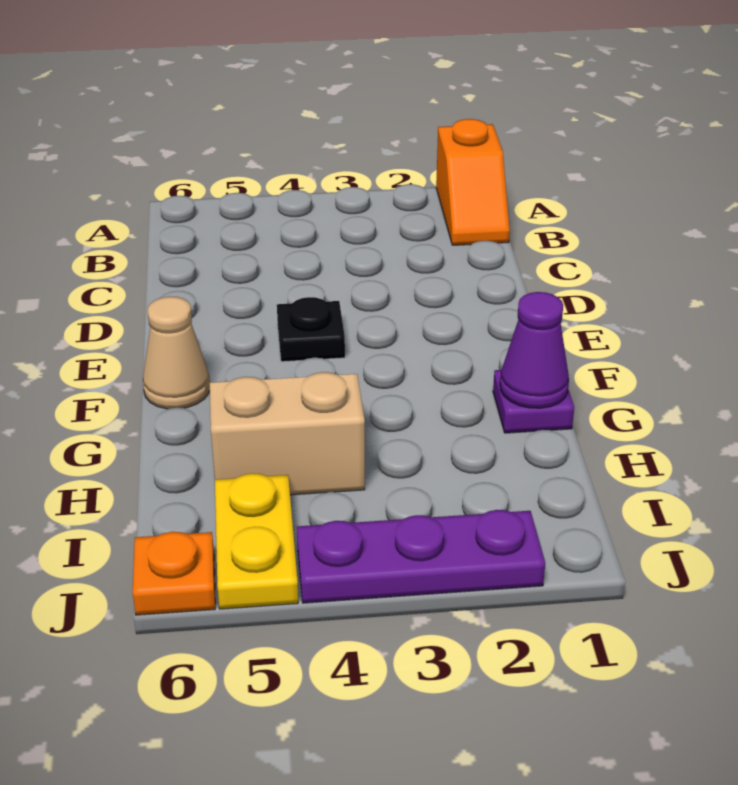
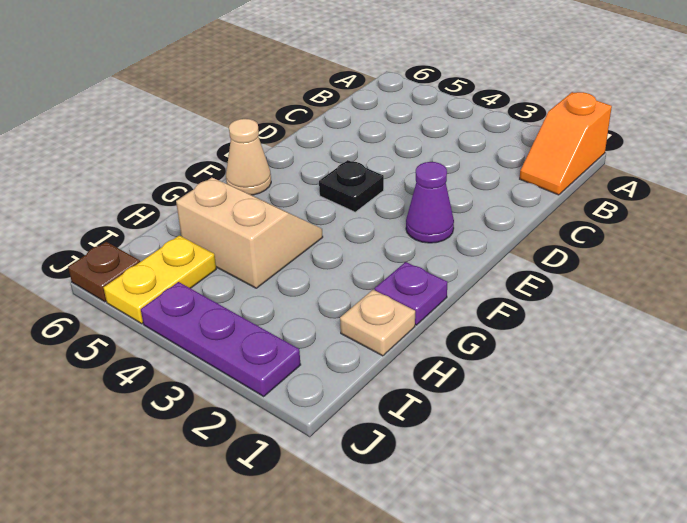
purple cone G1 level 2 -> purple cone E2 level 1
none -> tan plate H1 level 1
orange plate J6 level 1 -> brown plate J6 level 1

